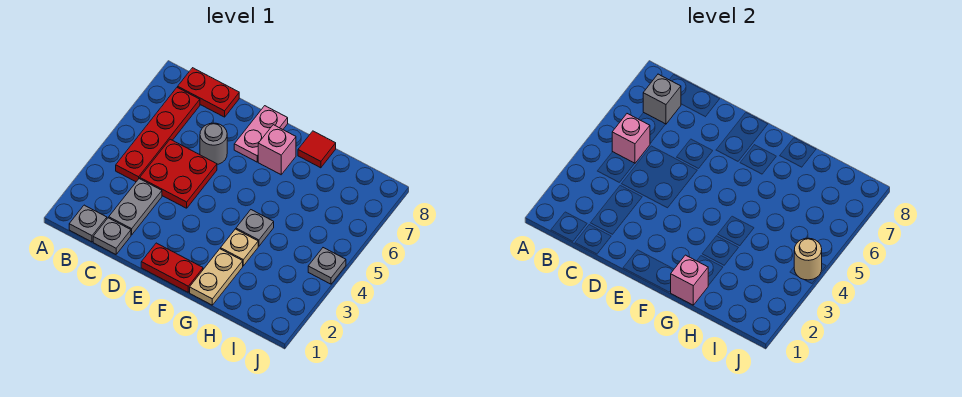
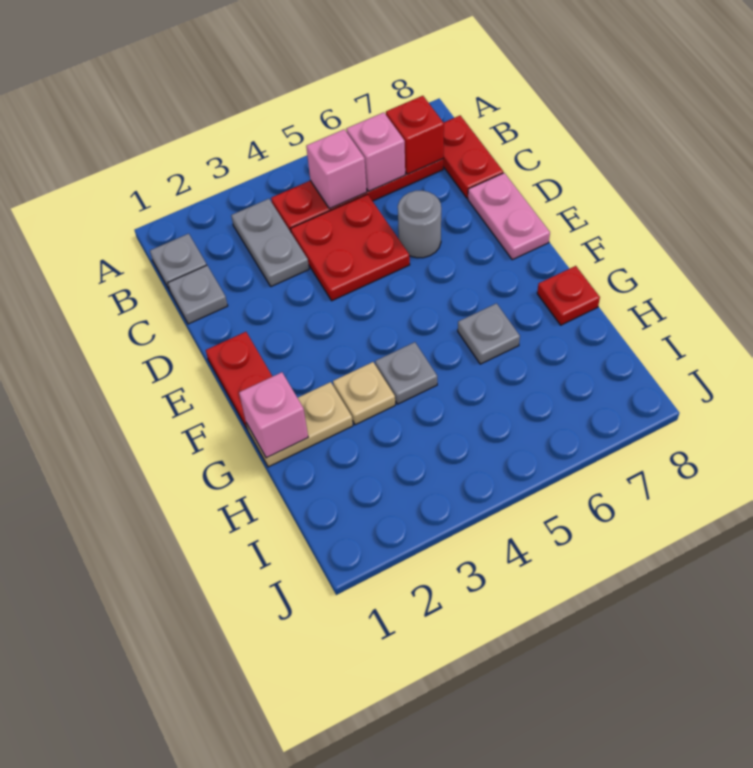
grey brick B7 level 2 -> red brick B7 level 2
grey plate C2:C3 level 1 -> grey plate B3:C3 level 1
pink plate E7:E8 level 1 -> pink plate D8:E8 level 1
pink brick F7 level 1 -> pink brick B6 level 2
red tile G8 level 1 -> red plate G8 level 1
grey plate J4 level 1 -> grey plate G6 level 1
tan round brick J4 level 2 -> none

